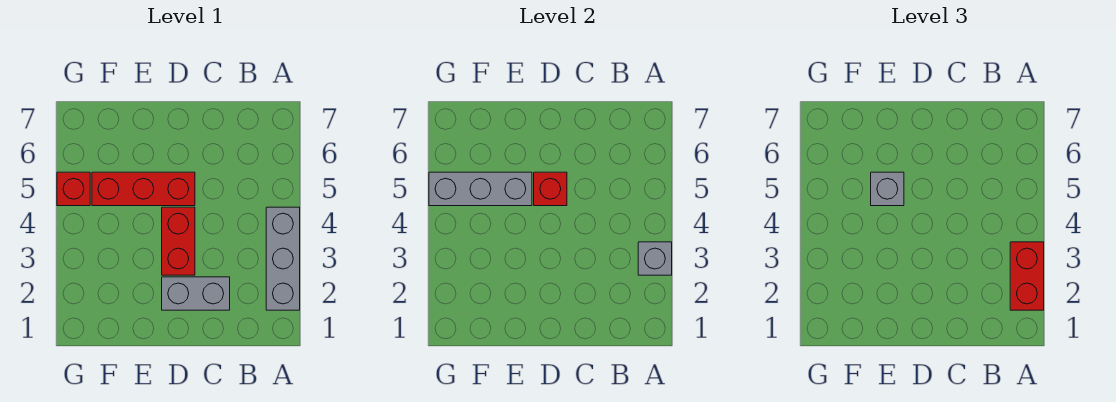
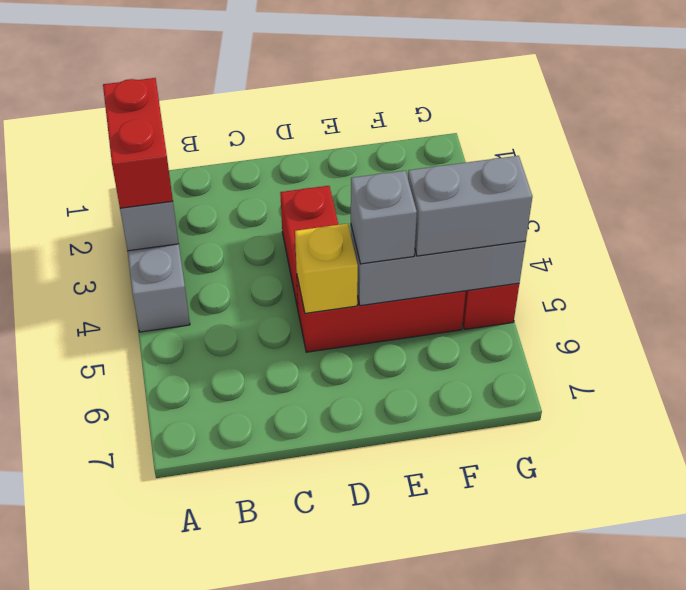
grey brick C2:D2 level 1 -> grey brick F5:G5 level 3
red brick D5 level 2 -> yellow brick D5 level 2

